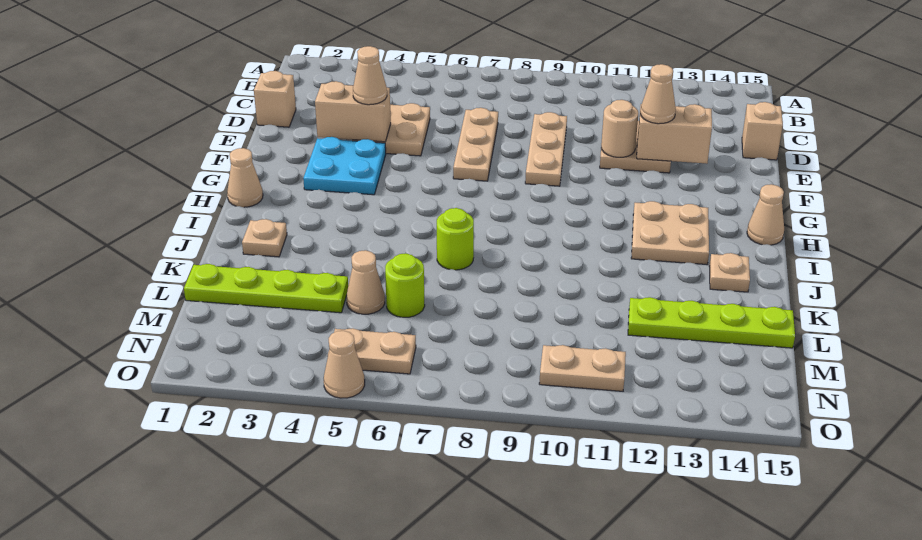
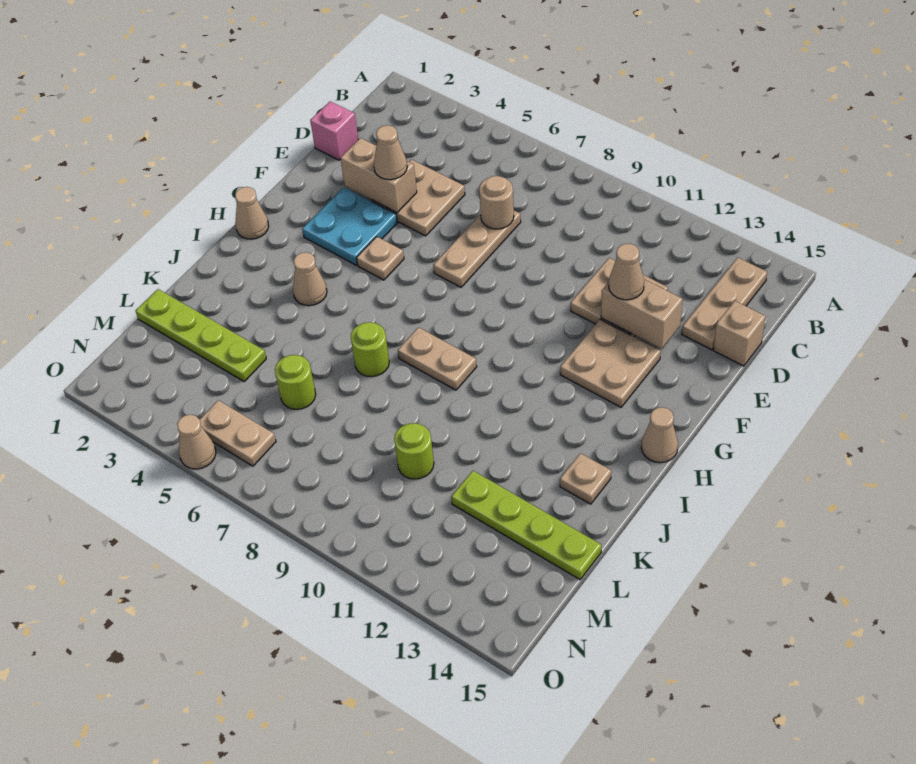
tan brick D1 level 1 -> pink brick D1 level 1
tan plate D9:F9 level 1 -> tan plate B14:D14 level 1
tan round brick E11 level 2 -> tan round brick D7 level 2
tan plate H12:I13 level 1 -> tan plate F12:G13 level 1
tan plate J2 level 1 -> tan plate G5 level 1
tan cone L5 level 1 -> tan cone I4 level 1
none -> lime round brick L10 level 1
tan plate N10:N11 level 1 -> tan plate I8:I9 level 1

